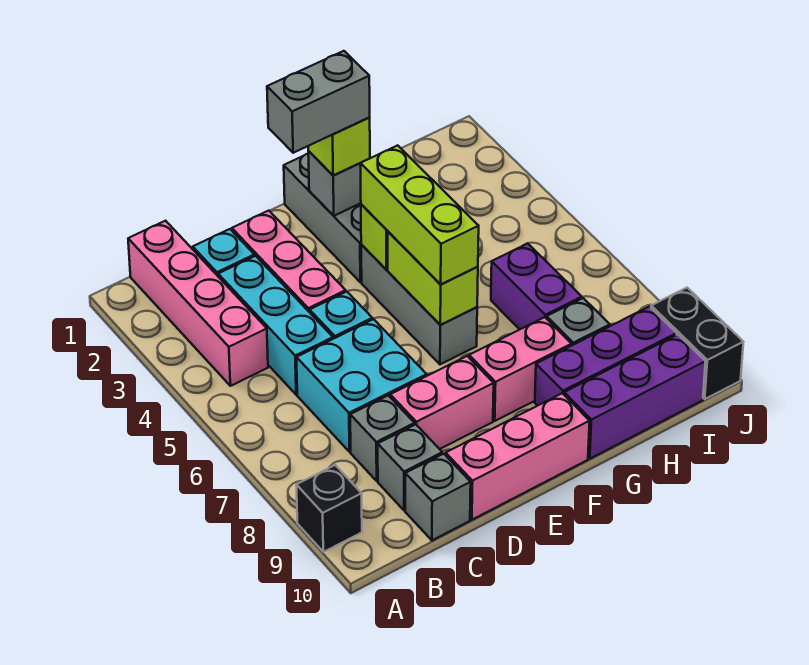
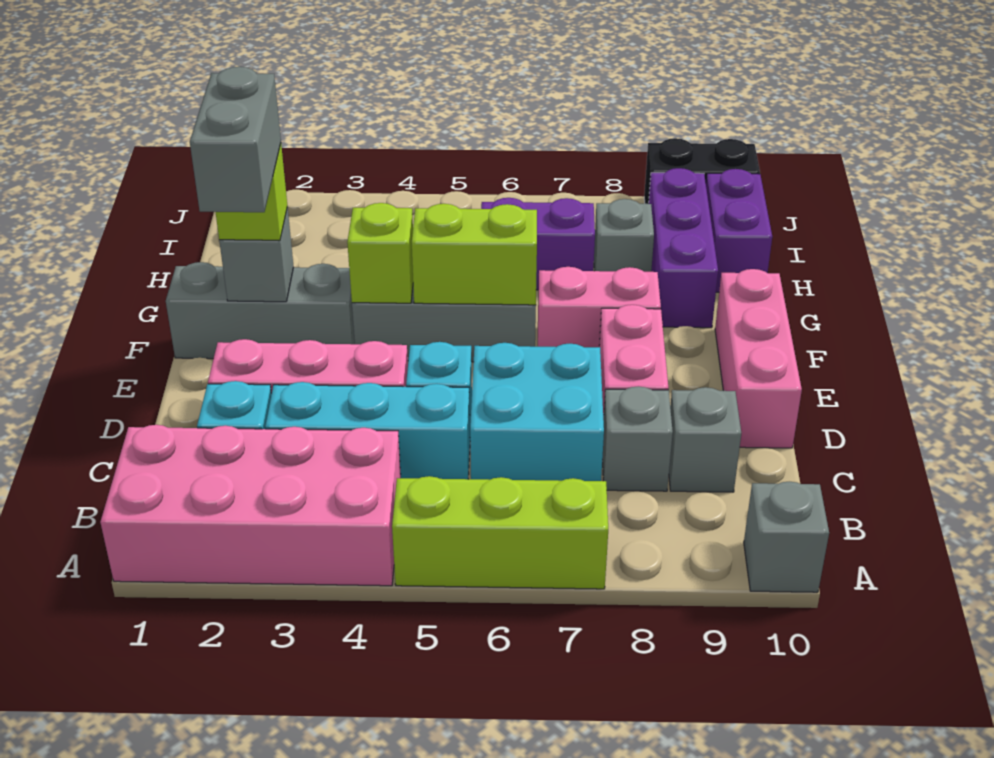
black brick A9 level 1 -> none
pink brick B1:B4 level 1 -> pink brick A1:B4 level 1
grey brick C10 level 1 -> grey brick A10 level 1
lime brick F4:F6 level 3 -> lime brick A5:A7 level 1
pink brick F8:G8 level 1 -> pink brick F7:F8 level 1
purple brick G10:I10 level 1 -> purple brick H10:I10 level 1

